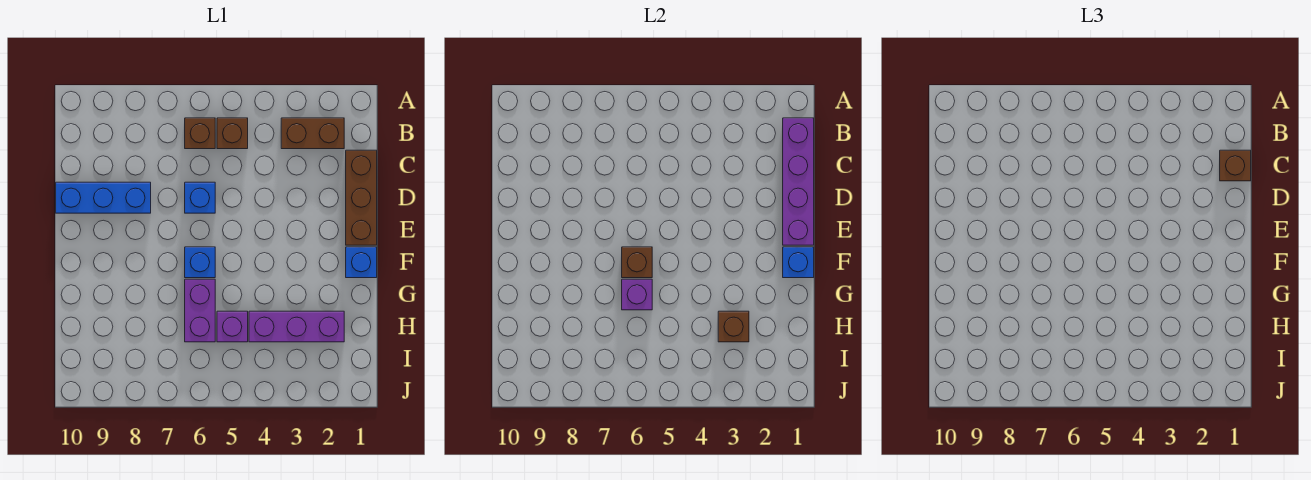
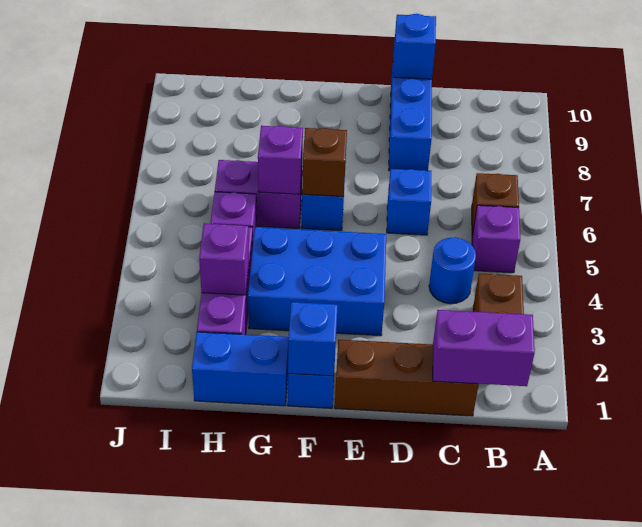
purple brick B1:E1 level 2 -> purple brick B1:C1 level 2
brown brick B5 level 1 -> purple brick B5 level 1
brown brick C1 level 3 -> none
none -> blue round brick C4 level 1
none -> blue brick D10 level 2
none -> blue brick E3:G4 level 1
none -> blue brick G1:H1 level 1
brown brick H3 level 2 -> purple brick H3 level 2

